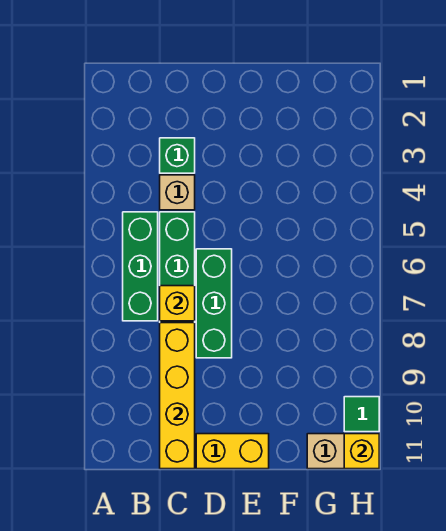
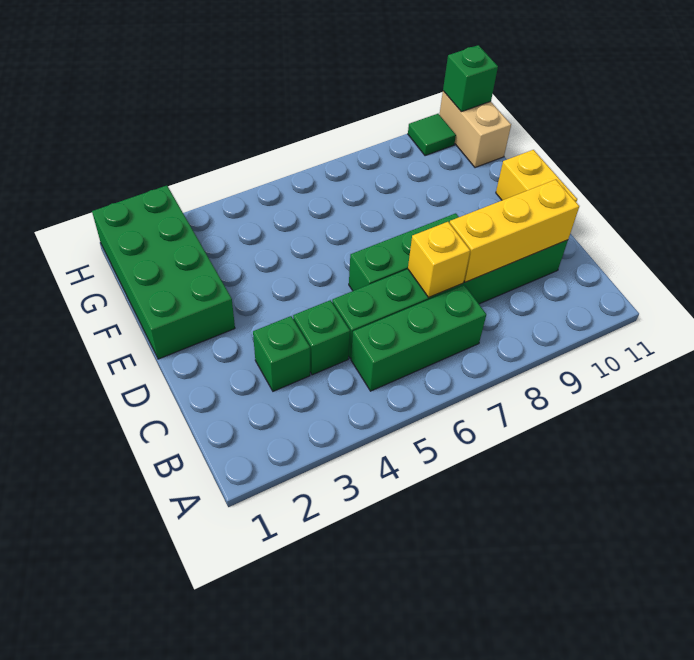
tan brick C4 level 1 -> green brick C4 level 1
yellow brick C8:C11 level 2 -> yellow brick C8:C10 level 2
none -> green brick E1:H2 level 1
yellow brick H11 level 2 -> green brick H11 level 2

